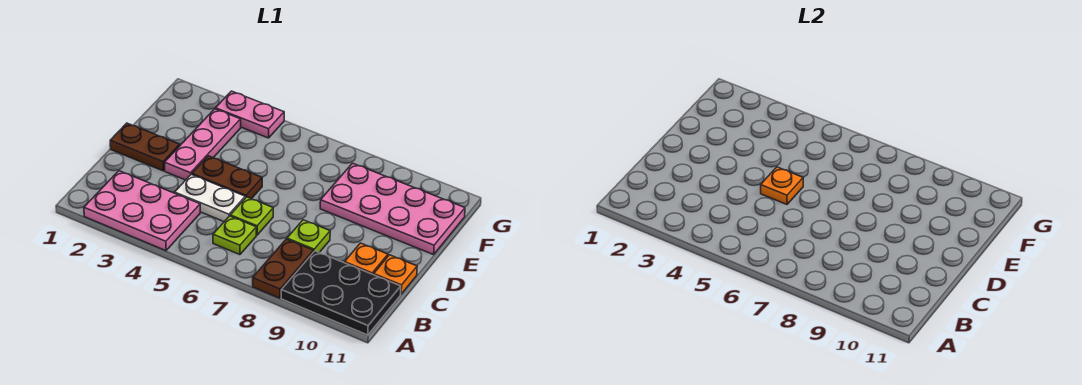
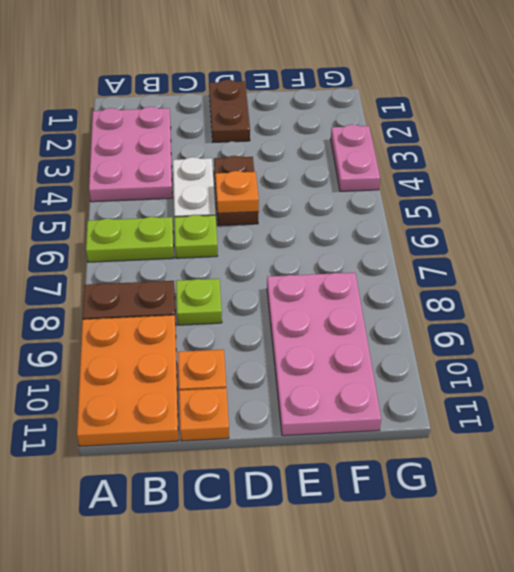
black plate A9:B11 level 1 -> orange plate A9:B11 level 1
lime plate B6 level 1 -> lime plate A6:B6 level 1
pink plate D3:F3 level 1 -> none

